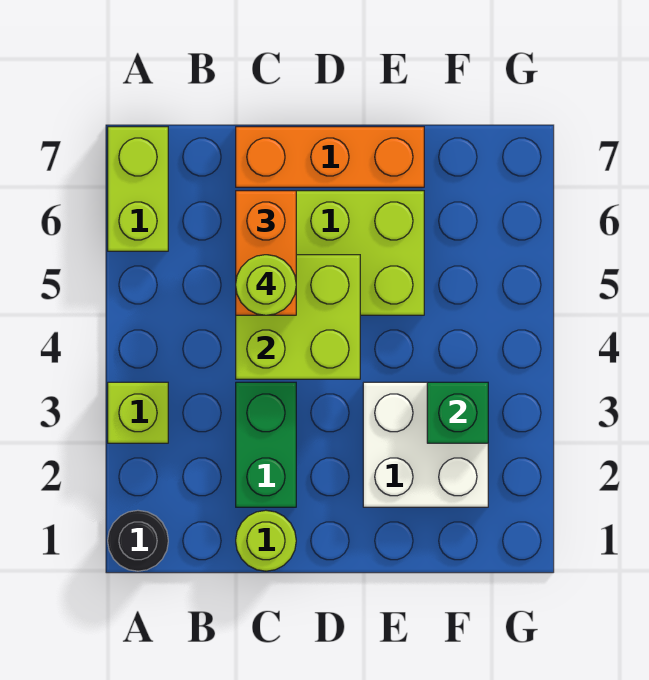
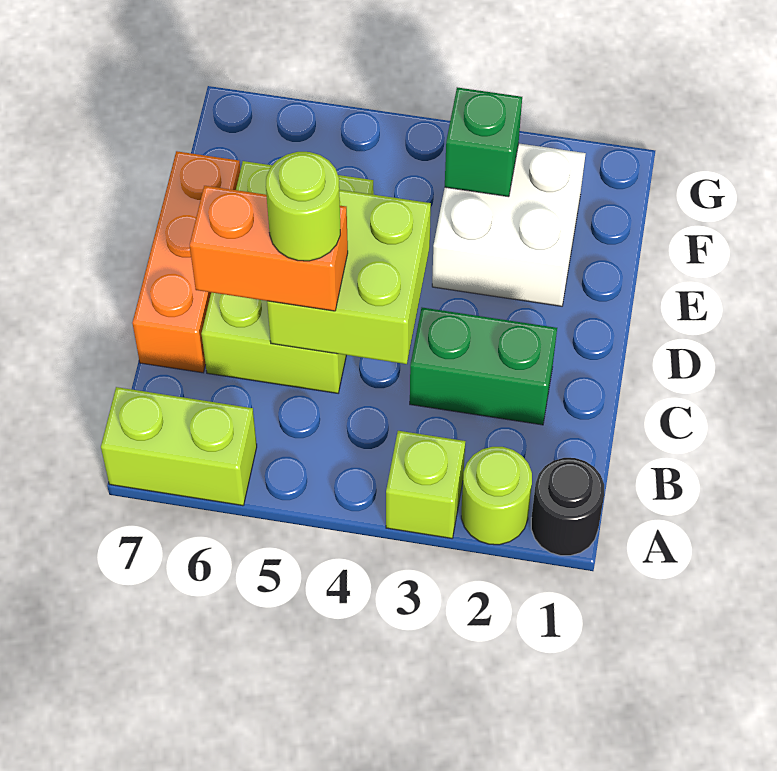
lime round brick C1 level 1 -> lime round brick A2 level 1

